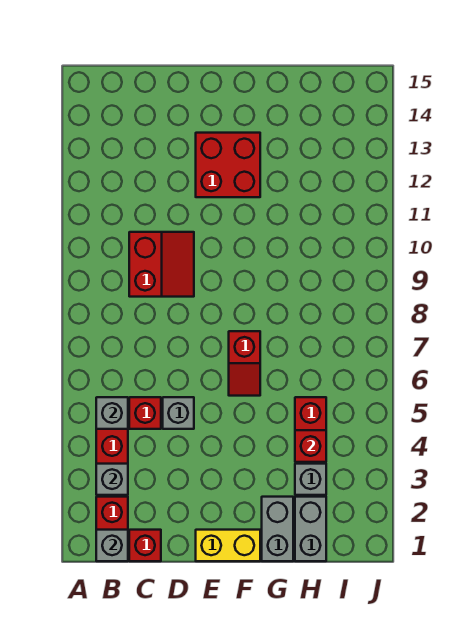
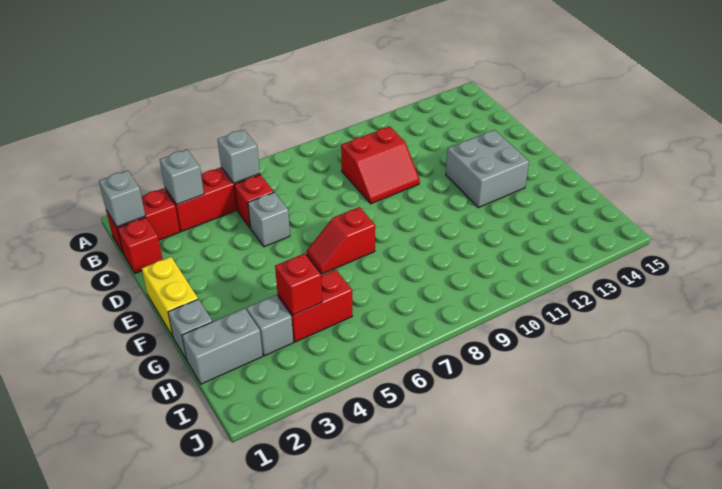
red brick E12:F13 level 1 -> grey brick E12:F13 level 1
grey brick G1:G2 level 1 -> grey brick G1 level 1

